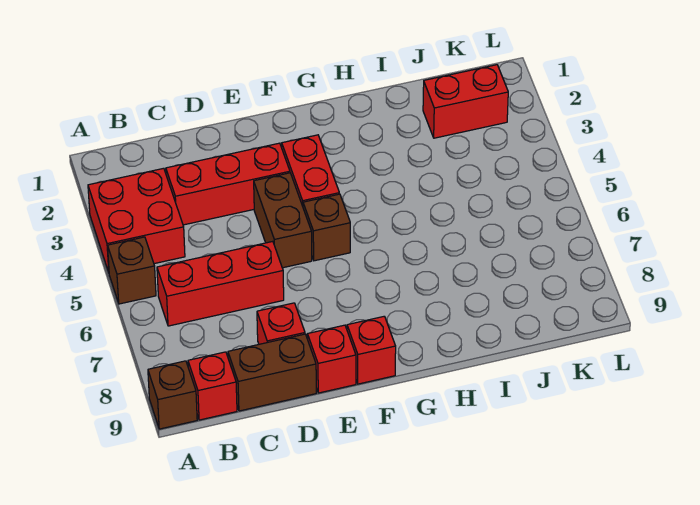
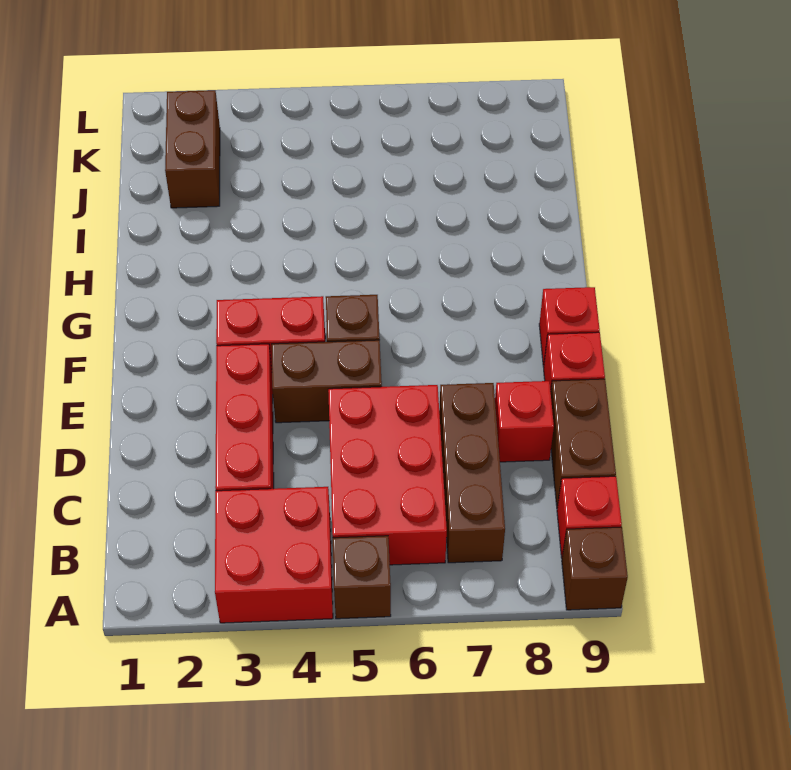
red brick B6:D6 level 1 -> red brick B5:D6 level 1
none -> brown brick B7:D7 level 1
red brick J2:K2 level 1 -> brown brick J2:K2 level 1

